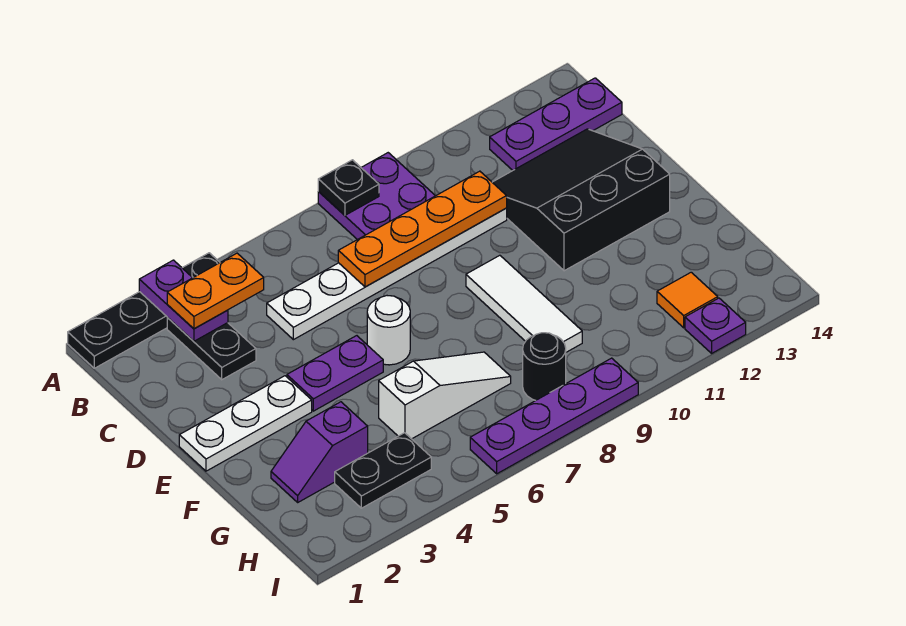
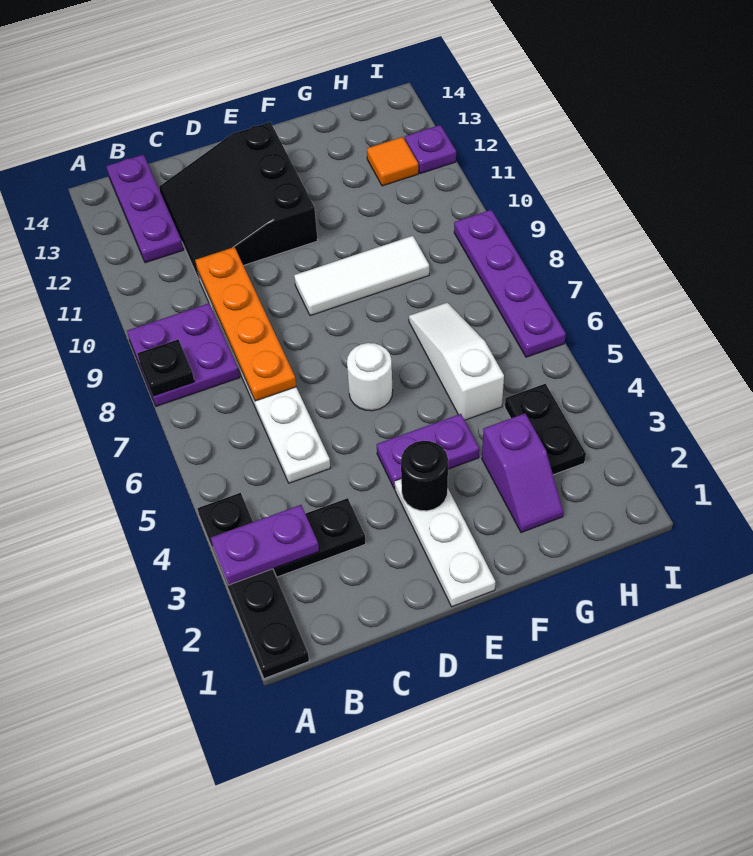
orange plate B3:B4 level 3 -> none
purple plate E4:E5 level 1 -> purple plate E4:F4 level 1
black round brick H8 level 1 -> black round brick E3 level 2

